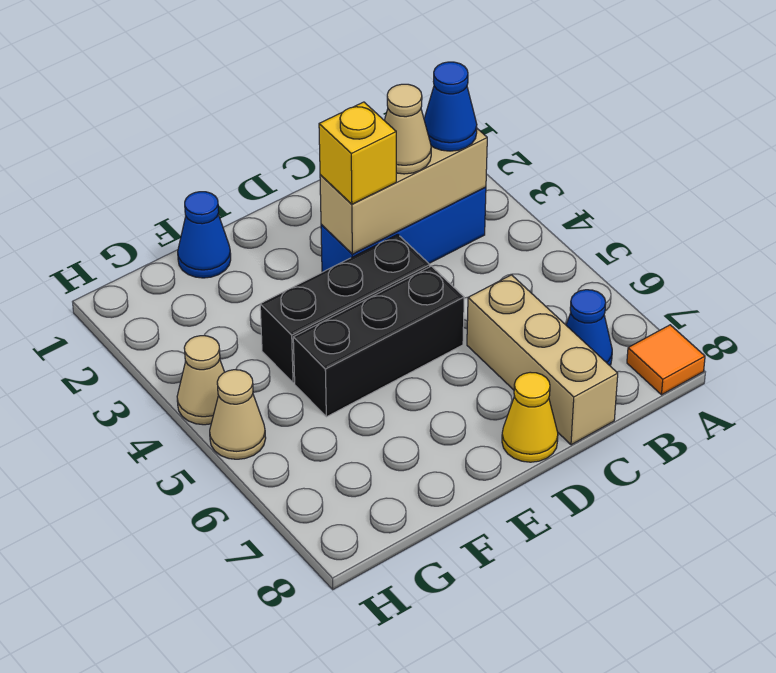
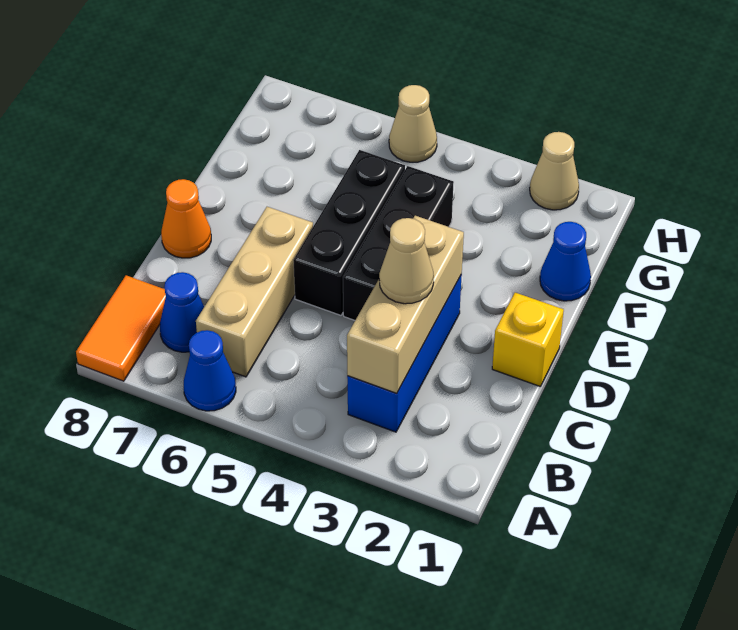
orange tile A8 level 1 -> orange tile A8:B8 level 1
blue cone B3 level 3 -> blue cone A6 level 1
tan brick C6:C8 level 1 -> tan brick B6:D6 level 1
yellow brick D3 level 3 -> yellow brick D1 level 1
yellow cone D8 level 1 -> orange cone D8 level 1
tan cone H4 level 1 -> tan cone H2 level 1

